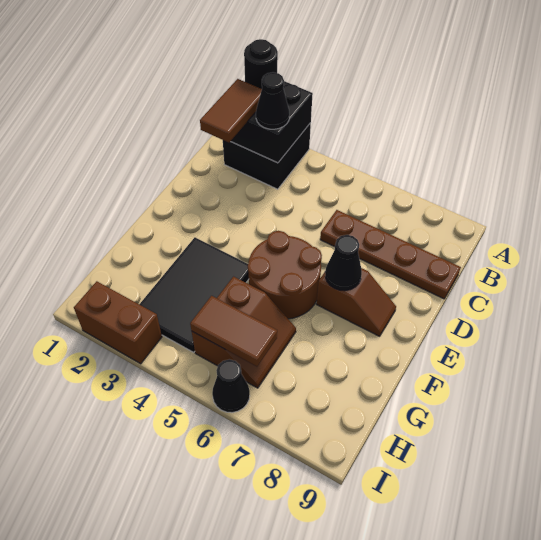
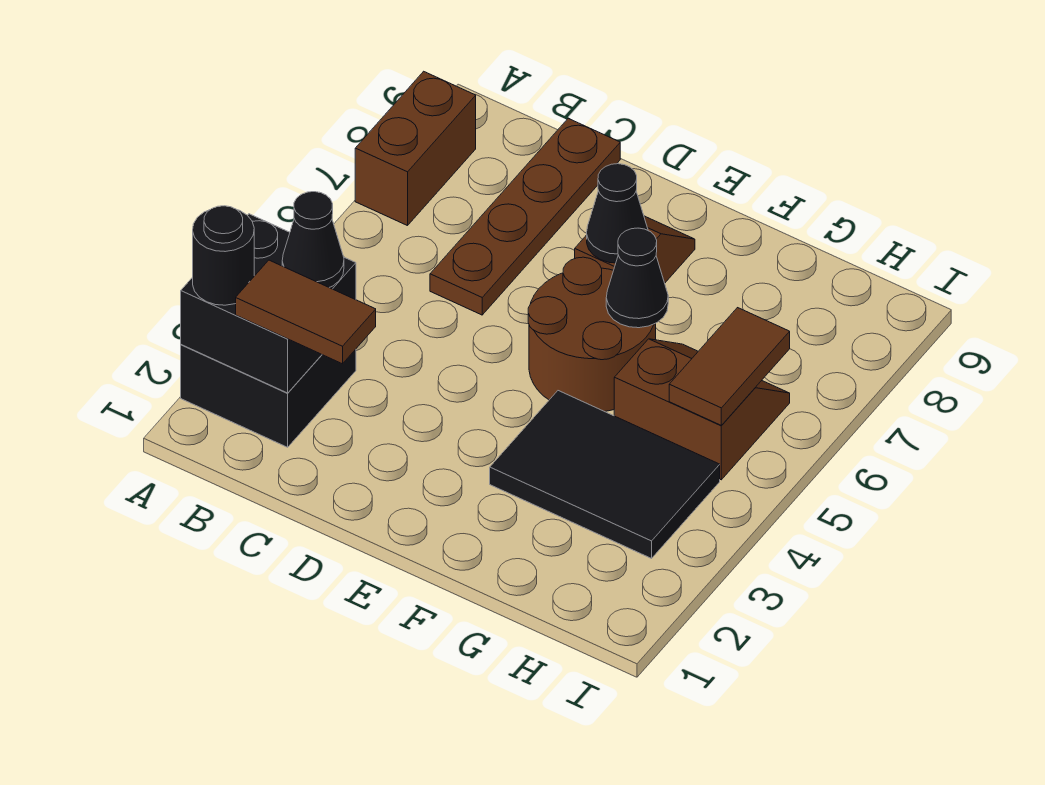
brown brick I2:I3 level 1 -> brown brick A7:A8 level 1
black cone I6 level 1 -> black cone F6 level 2

